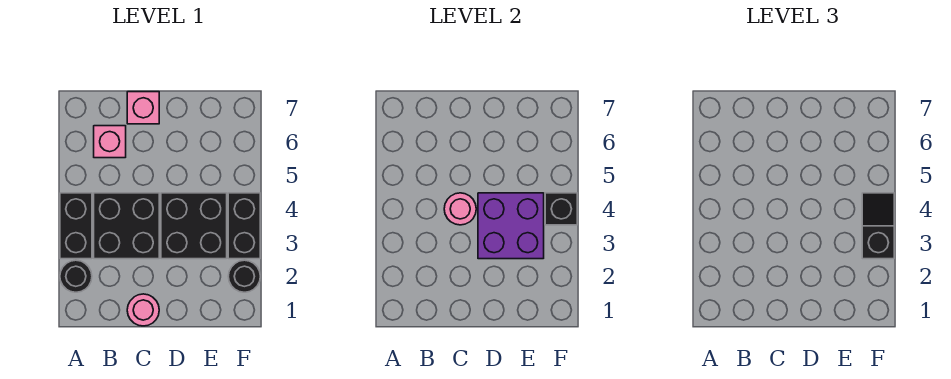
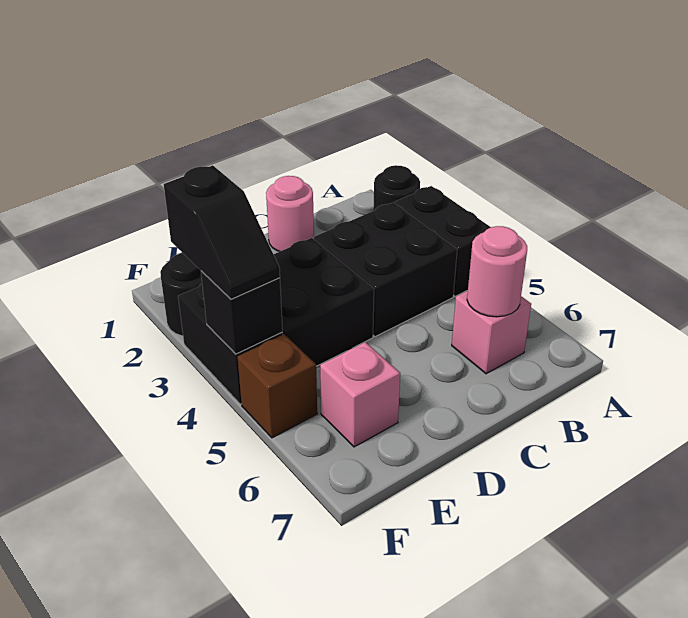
pink round brick C4 level 2 -> pink round brick B6 level 2
pink brick C7 level 1 -> pink brick E6 level 1
purple brick D3:E4 level 2 -> none
none -> brown brick F5 level 1

